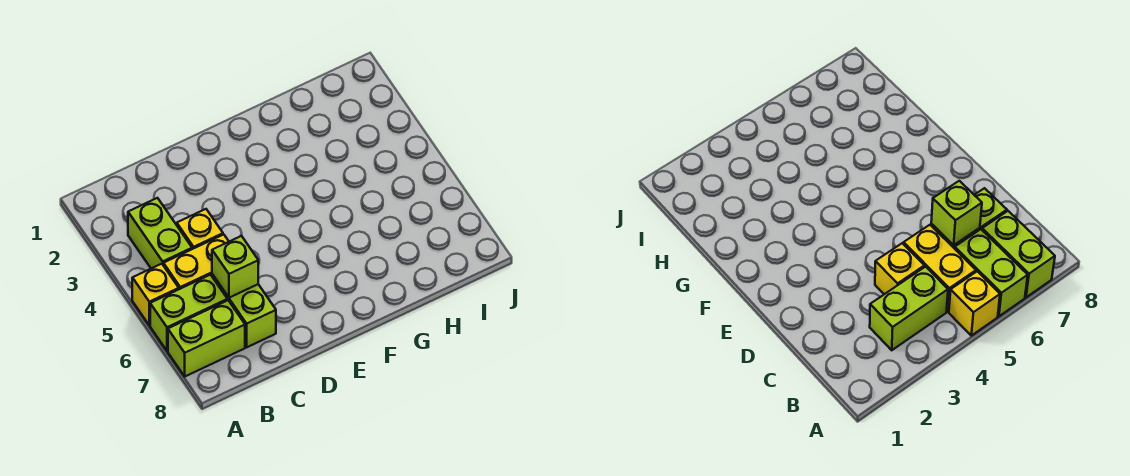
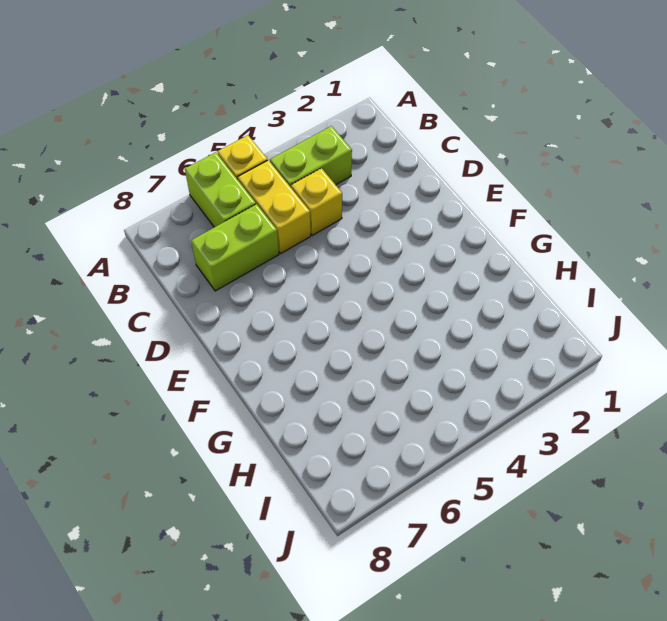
lime brick A7:B7 level 1 -> none
lime brick C6 level 2 -> none

